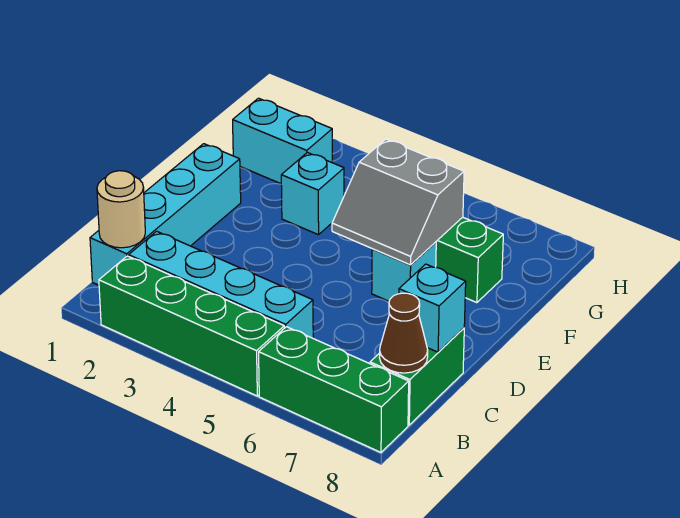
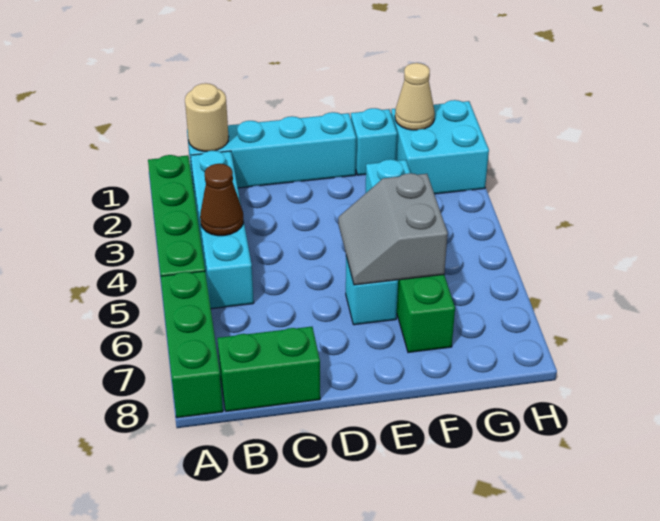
brown cone B8 level 2 -> brown cone B4 level 2
cyan brick C8 level 2 -> cyan brick F1 level 1
cyan brick G1:G2 level 1 -> cyan brick G1:H2 level 1
none -> tan cone G1 level 2

